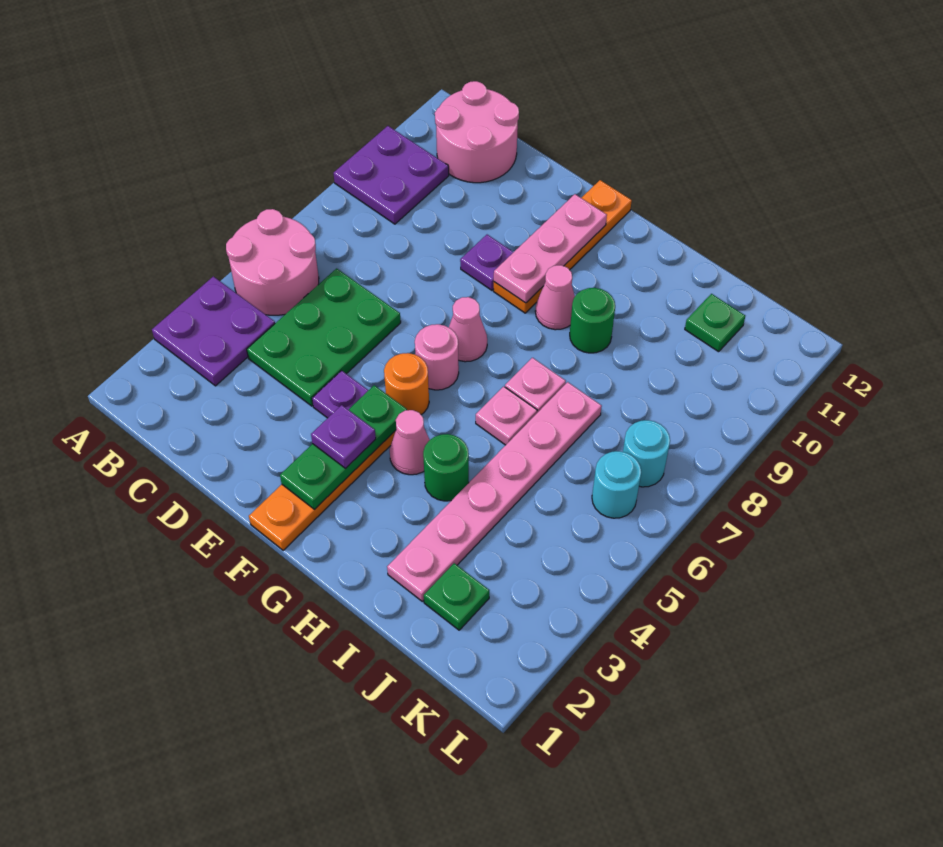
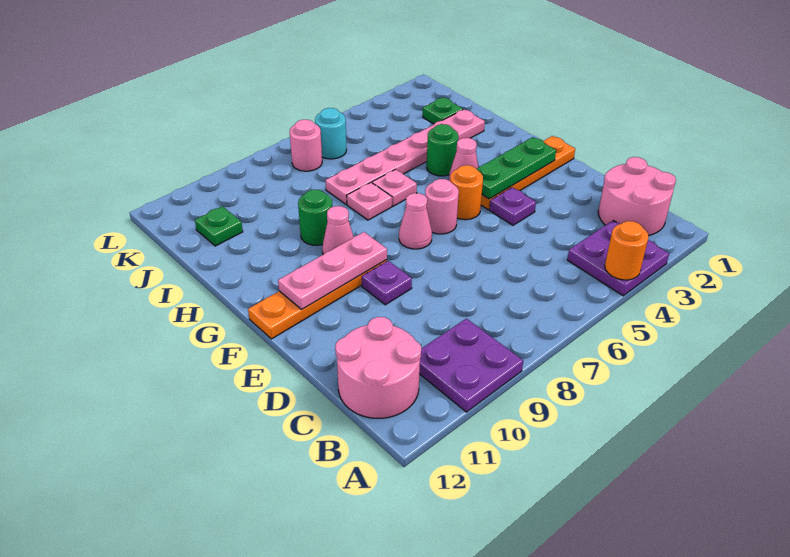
none -> orange round brick A4 level 2
pink round brick A5:B6 level 1 -> pink round brick B1:C2 level 1
green plate C4:D6 level 1 -> none
purple plate F3 level 3 -> none
cyan round brick K7 level 1 -> pink round brick K7 level 1

